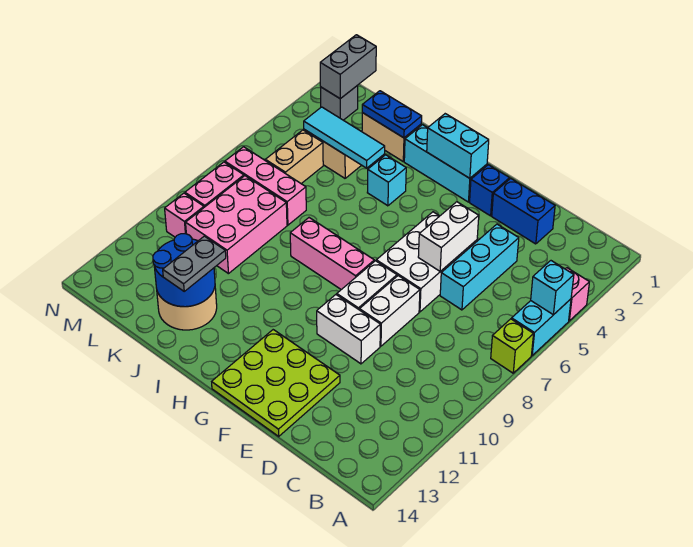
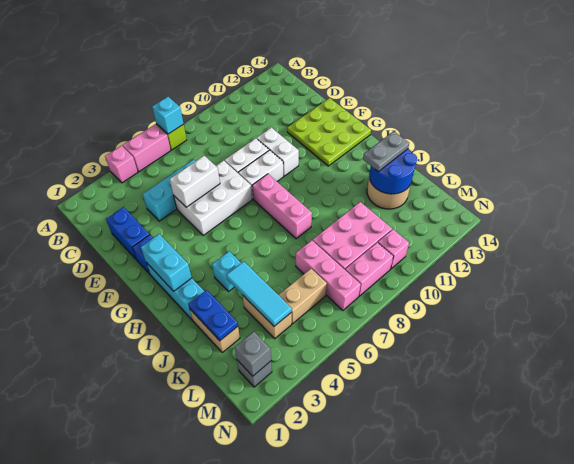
cyan brick A5:A6 level 1 -> pink brick A5:A6 level 1
cyan brick A5 level 2 -> cyan brick A7 level 2
grey brick M1:M2 level 2 -> grey brick M2 level 2

